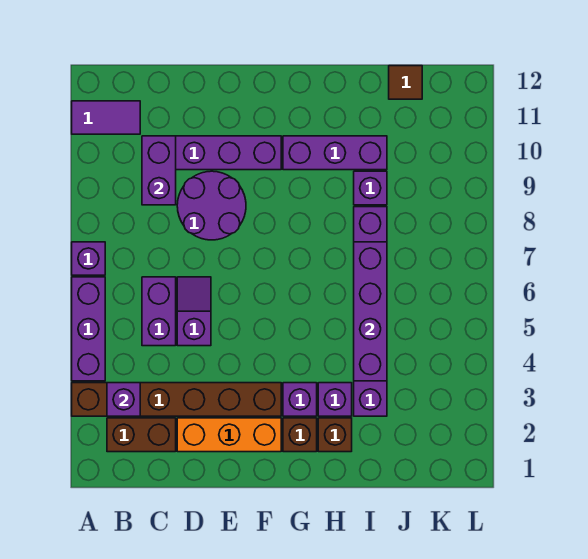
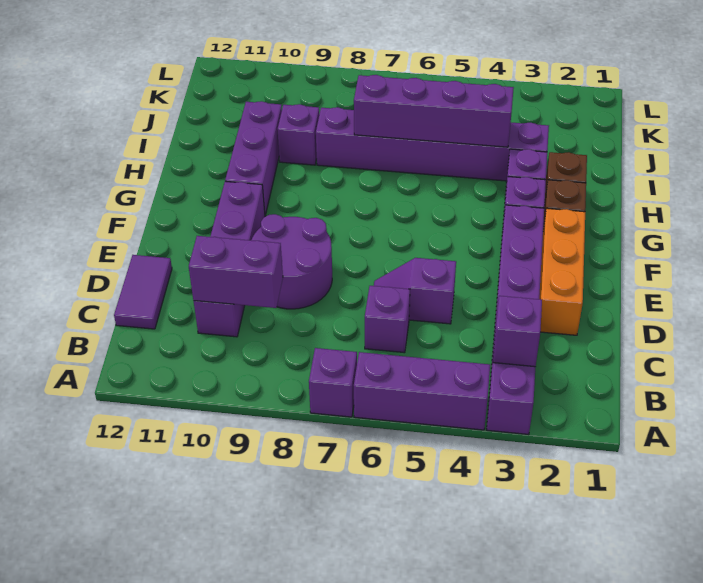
brown brick A3:F3 level 1 -> purple brick A3:F3 level 1
purple tile A11:B11 level 1 -> purple tile C12:D12 level 1
brown brick B2:C2 level 1 -> none
purple brick C5:C6 level 1 -> purple brick C6 level 1
brown tile J12 level 1 -> none

